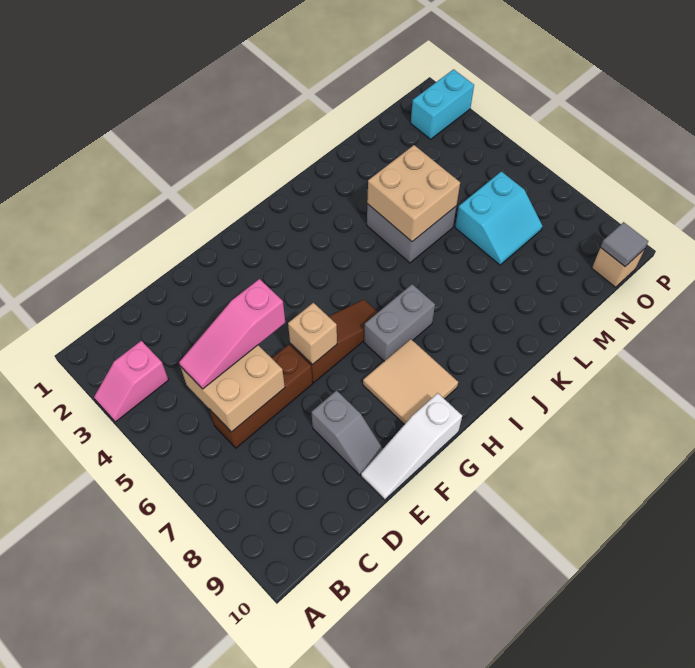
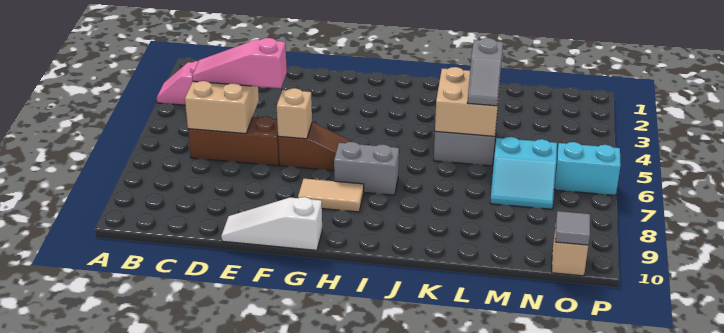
grey slope E8:E9 level 1 top 8 -> grey slope L4:L5 level 3 top 4
tan tile G8:H9 level 1 -> tan tile G8:H8 level 1
cyan brick O2:P2 level 1 -> cyan brick O6:P6 level 1

